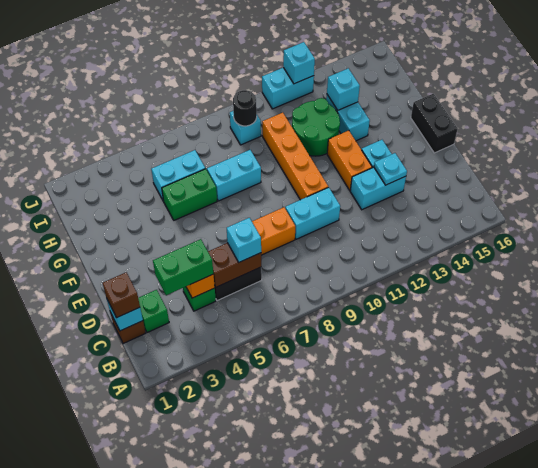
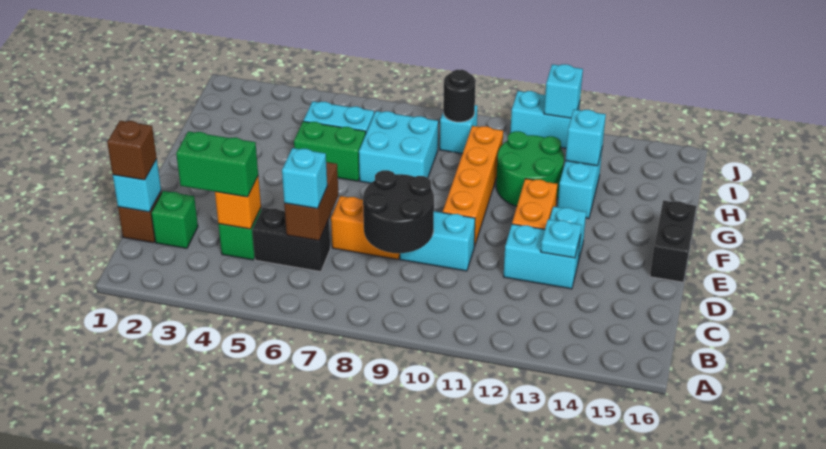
brown brick C5:C6 level 2 -> brown brick C6:D6 level 2
none -> black round brick C8:D9 level 2
cyan brick G7:G8 level 1 -> cyan brick G7:H8 level 1

